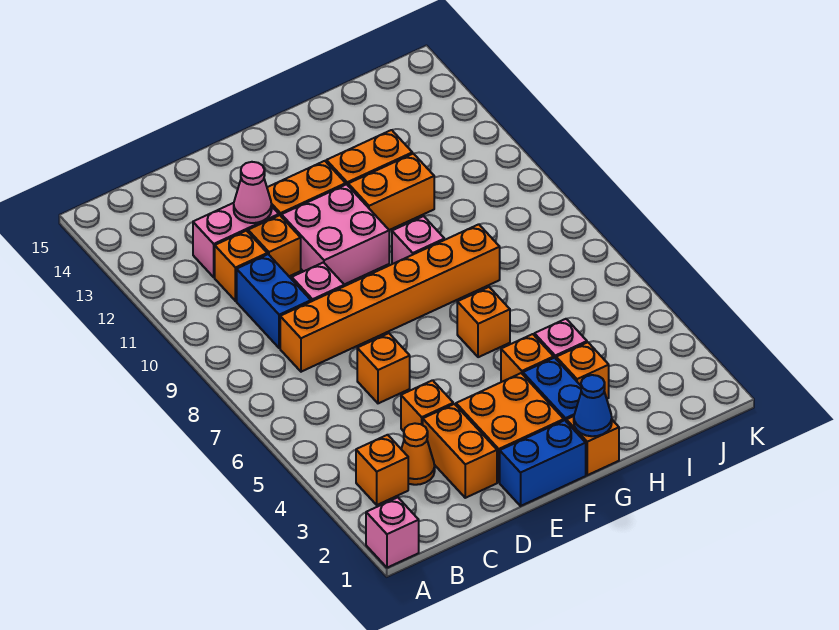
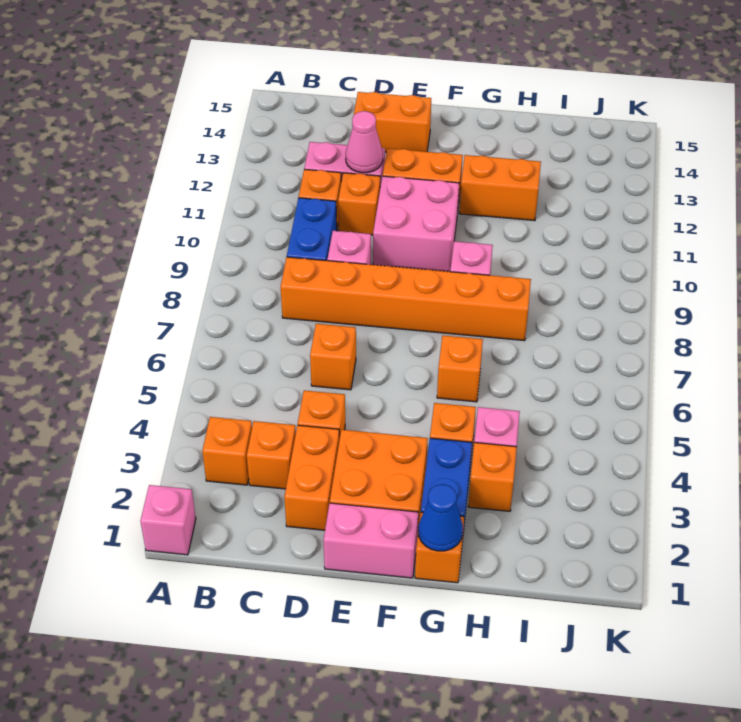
orange cone C3 level 1 -> orange brick C3 level 1
blue brick E1:F1 level 1 -> pink brick E1:F1 level 1
orange brick G11:H11 level 1 -> orange brick D14:E14 level 1

